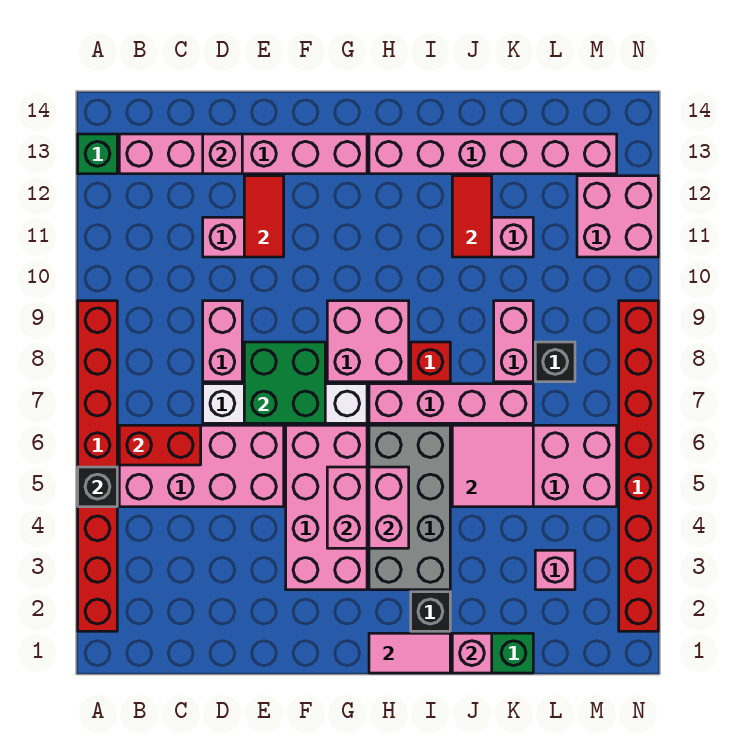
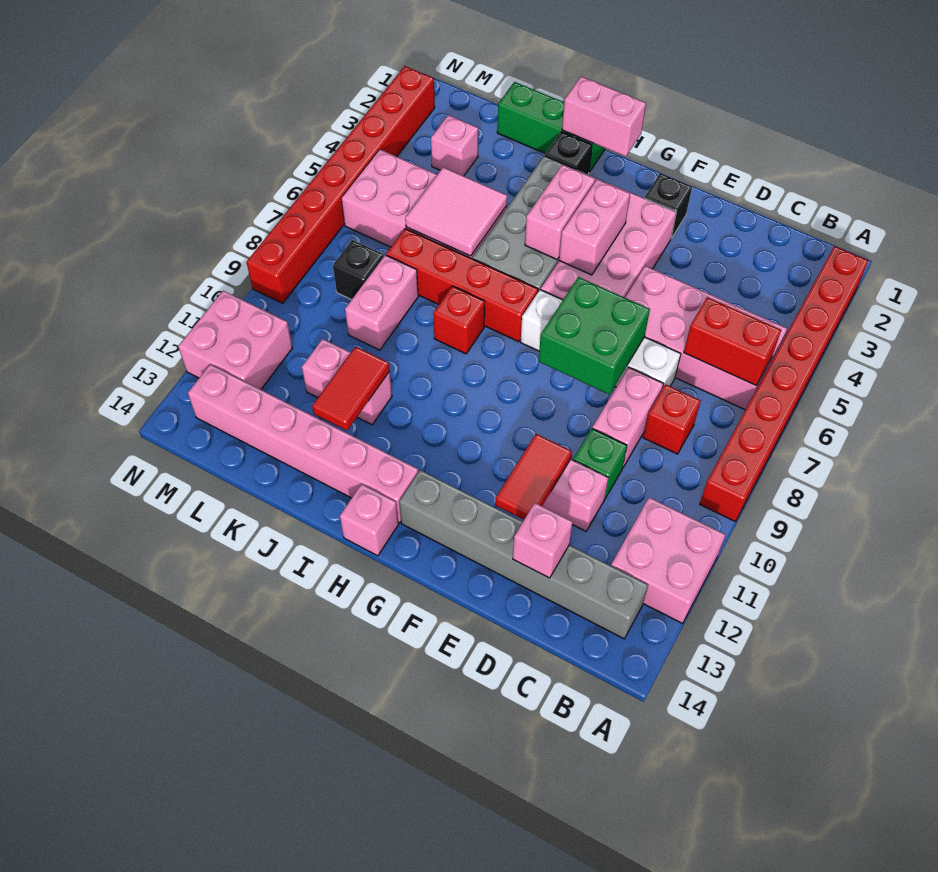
black brick A5 level 2 -> black brick F2 level 1
green brick A13 level 1 -> green brick D10 level 1
pink brick B13:G13 level 1 -> grey brick B13:G13 level 1
none -> red brick C8 level 1
pink brick G8:H9 level 1 -> pink brick A11:B12 level 1
pink tile H1:I1 level 2 -> pink brick H1:I1 level 2
pink brick H7:K7 level 1 -> red brick H7:K7 level 1
pink brick J1 level 2 -> pink brick H14 level 1

